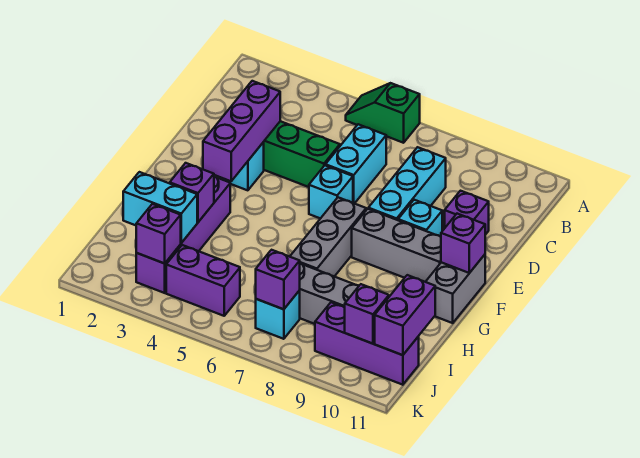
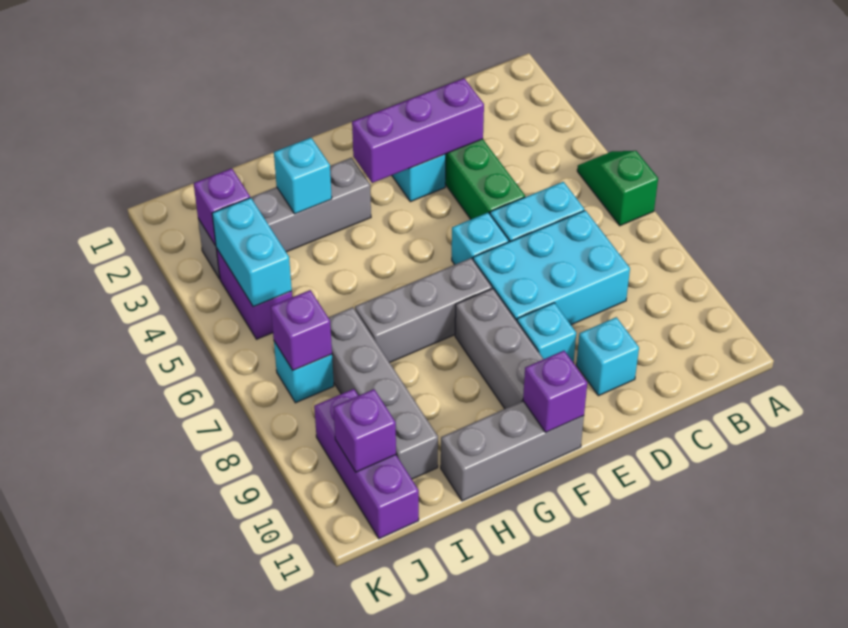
cyan brick C8:E8 level 1 -> cyan brick C7:E8 level 1
purple brick D10 level 1 -> cyan brick D10 level 1
grey brick F11:G11 level 1 -> grey brick F11:H11 level 1
purple brick G3:J3 level 1 -> grey brick G3:J3 level 1
purple brick H3 level 2 -> cyan brick H3 level 2
cyan brick I2:I3 level 2 -> cyan brick J4:J5 level 2
purple brick I11:J11 level 2 -> none

